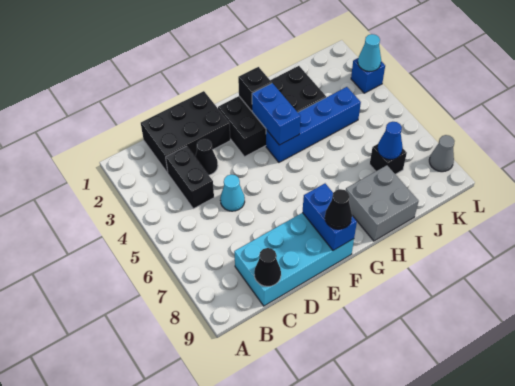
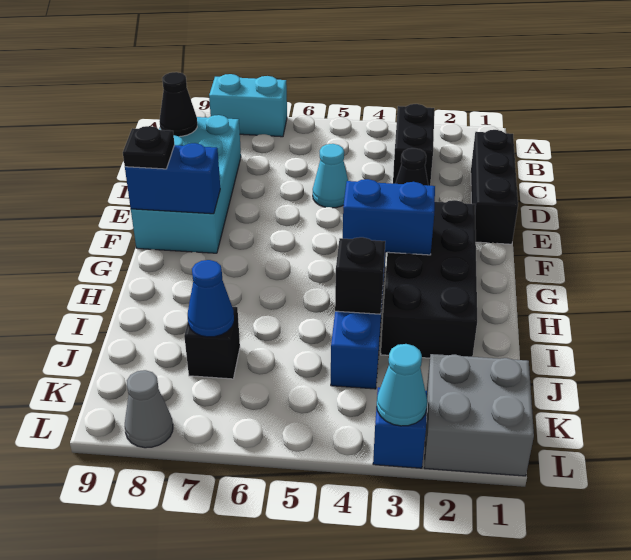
none -> cyan brick A7:A8 level 1
black brick C1:E2 level 1 -> black brick C1:E1 level 1
black brick C3:C4 level 1 -> black brick B3:C3 level 1
black cone F9 level 3 -> black plate F9 level 3
black brick G2 level 2 -> black brick I4 level 2
grey brick H8:I9 level 1 -> grey brick K1:L2 level 1

